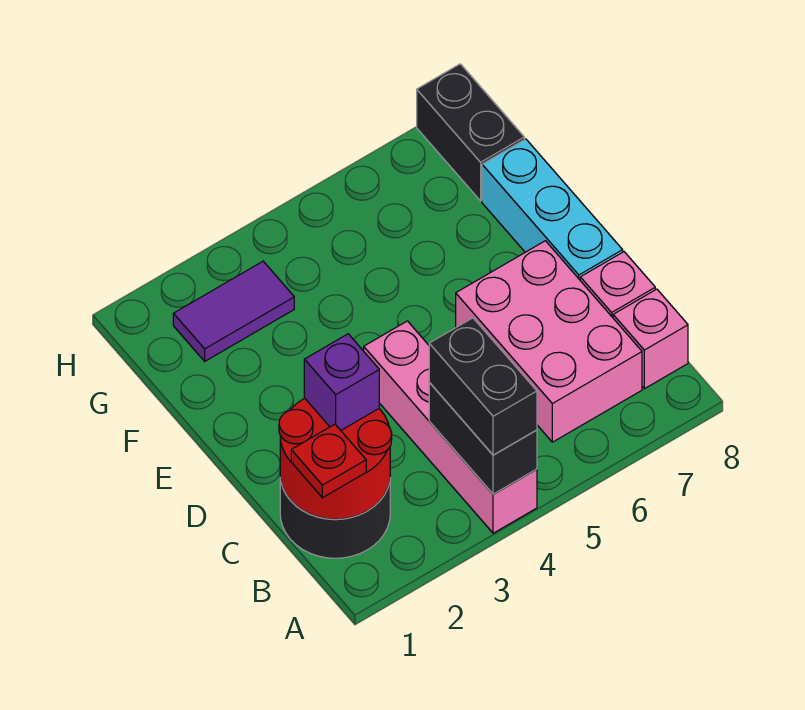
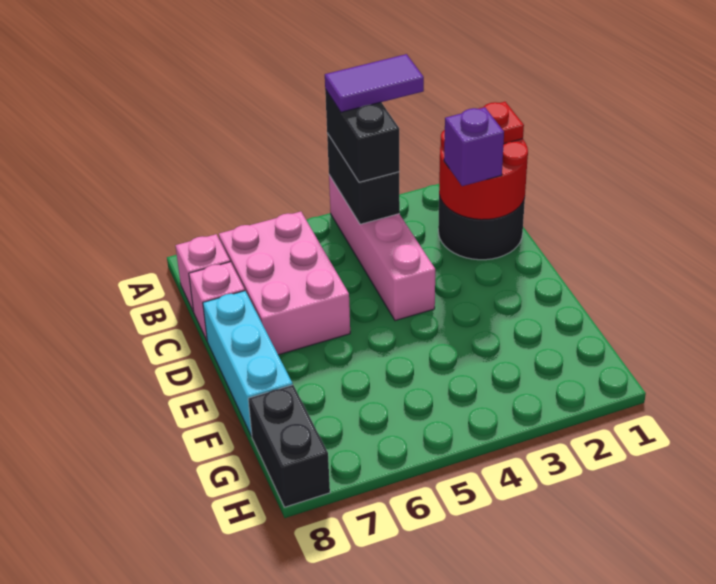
purple tile G2:G3 level 1 -> purple tile A3:A4 level 4

